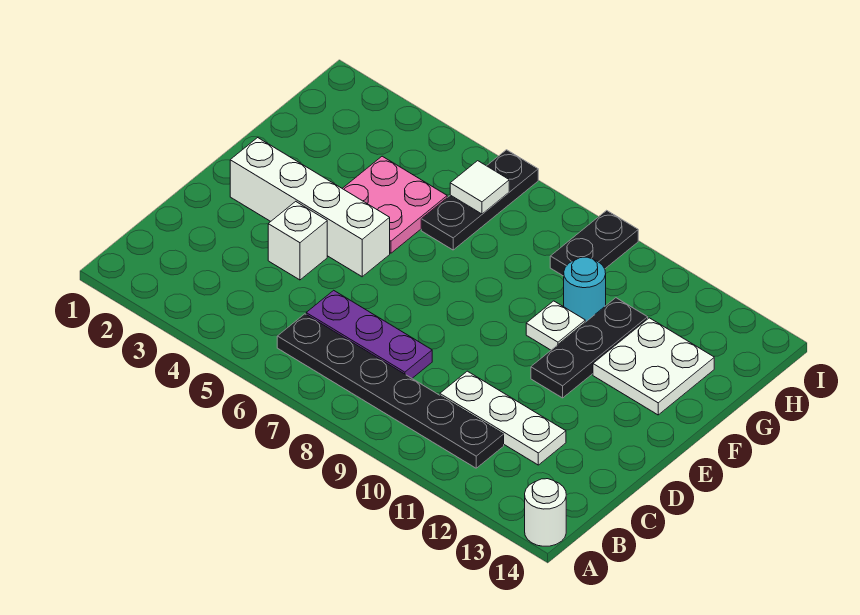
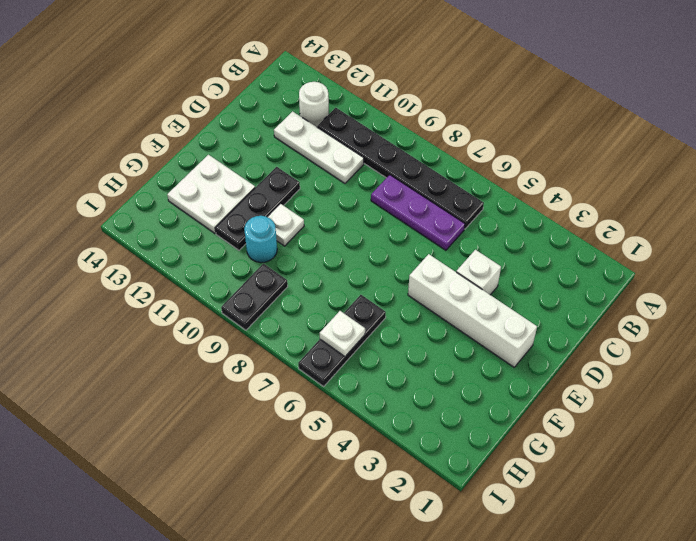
white round brick A14 level 1 -> white round brick B12 level 1
pink plate F4:G5 level 1 -> none
white tile H6 level 2 -> white plate H6 level 2

